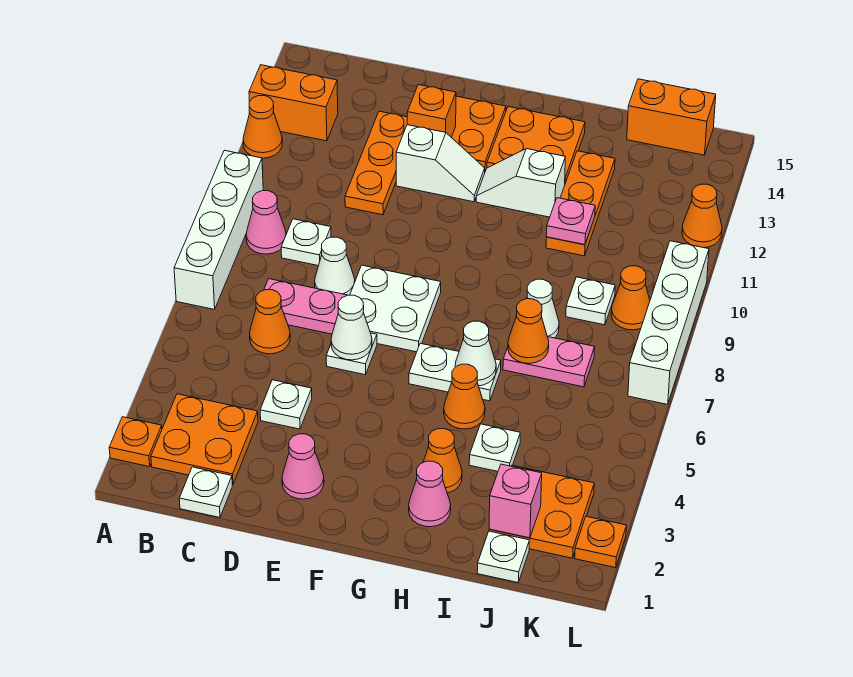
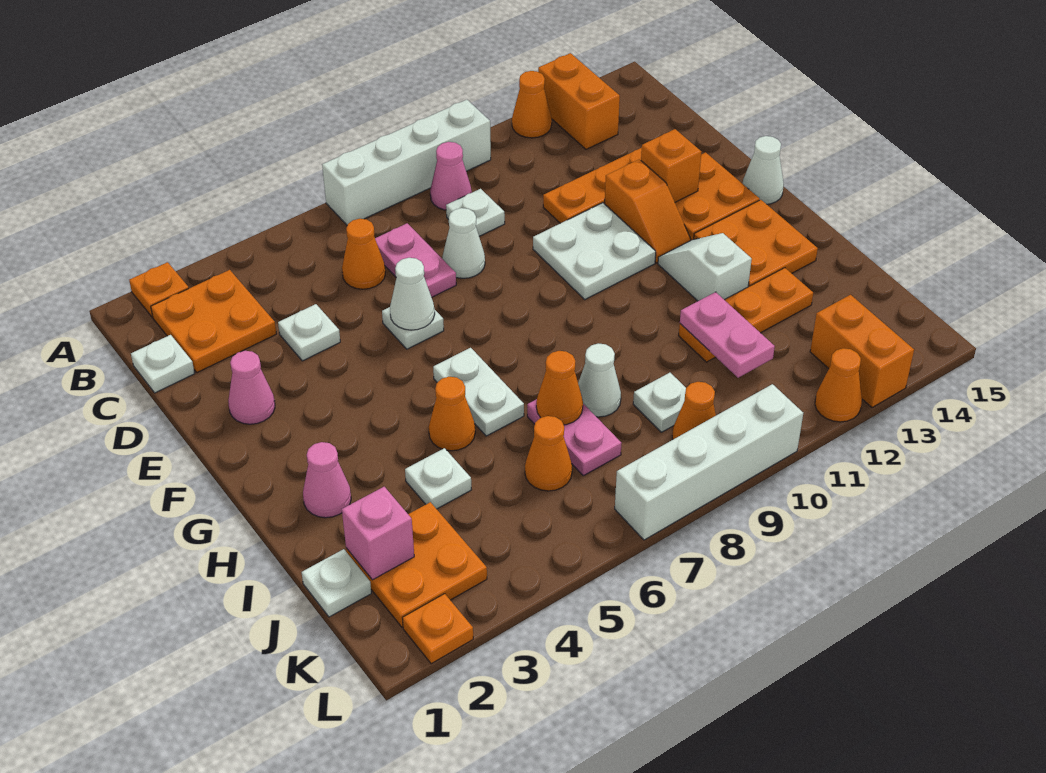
white plate E7:F8 level 1 -> white plate E10:F11 level 1
white slope E12:F12 level 1 top E -> orange slope E12:F12 level 1 top E
orange cone H3 level 1 -> orange cone J6 level 1
white cone H6 level 2 -> white cone F15 level 1
pink plate I11 level 2 -> pink plate I11:J11 level 2
orange brick J15:K15 level 1 -> orange brick K13:L13 level 1

